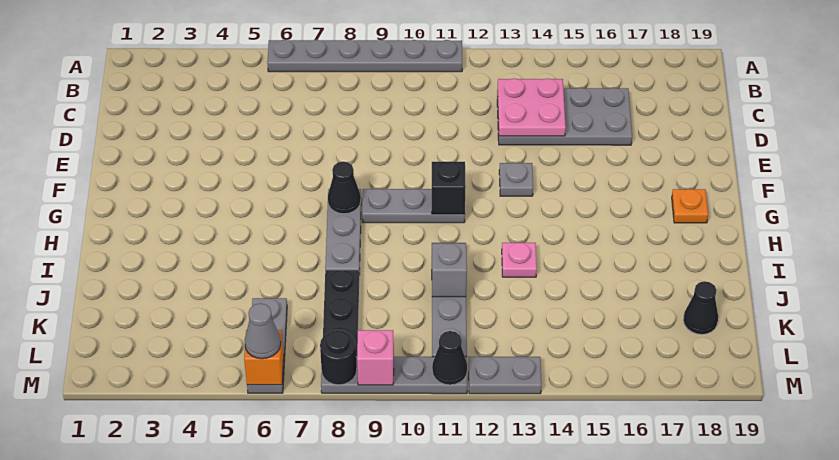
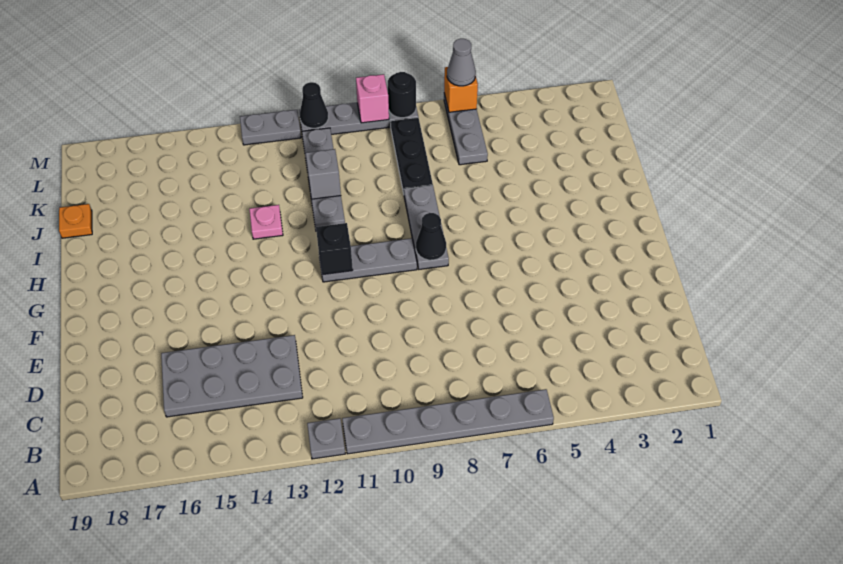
pink plate C13:D14 level 2 -> none
grey plate F13 level 1 -> grey plate A12 level 1
orange plate G18 level 1 -> orange plate J19 level 1
black cone K18 level 1 -> none

